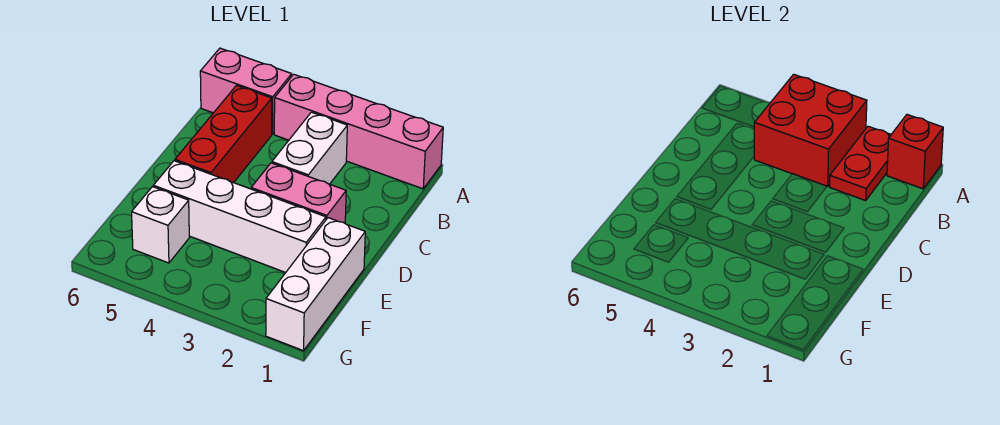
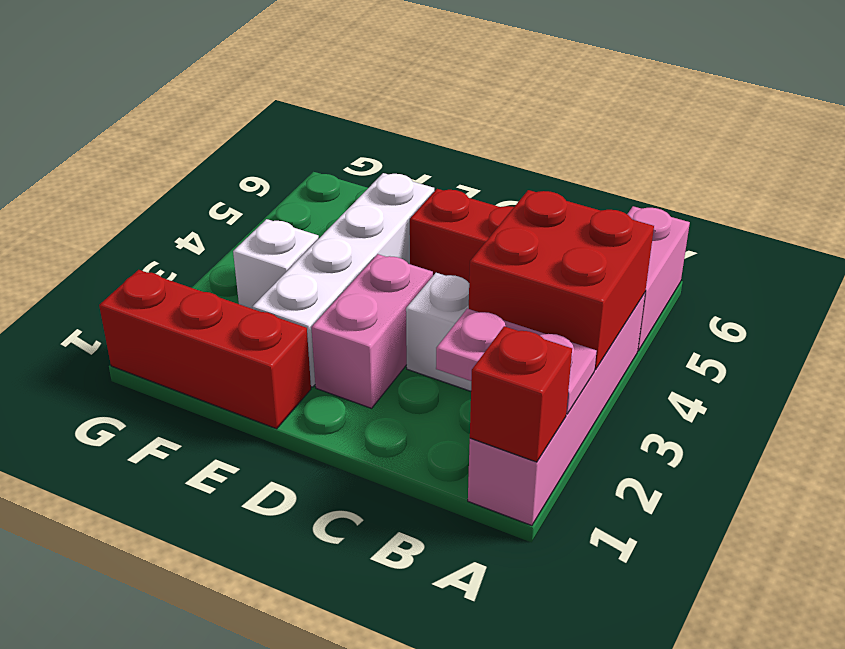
red plate A2:B2 level 2 -> pink plate A2:B2 level 2
white brick E1:G1 level 1 -> red brick E1:G1 level 1
white brick F5 level 1 -> white brick F3 level 1

